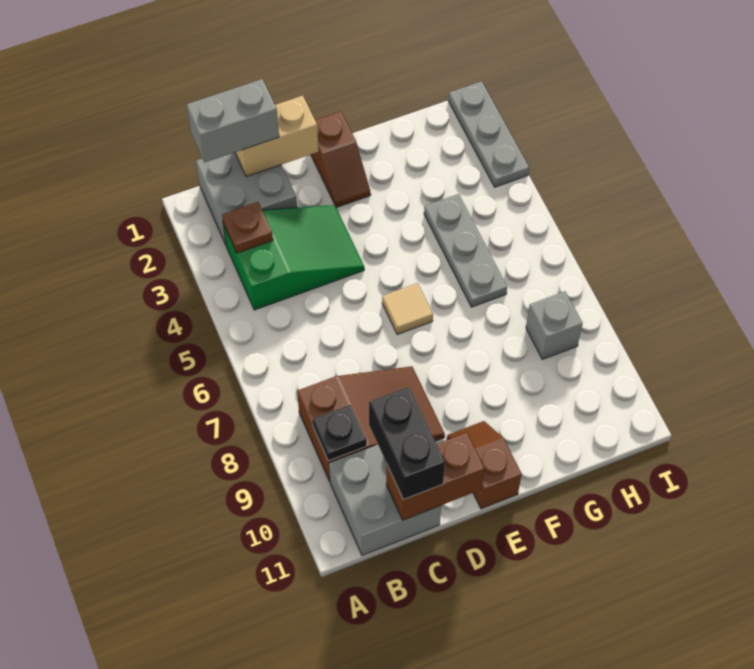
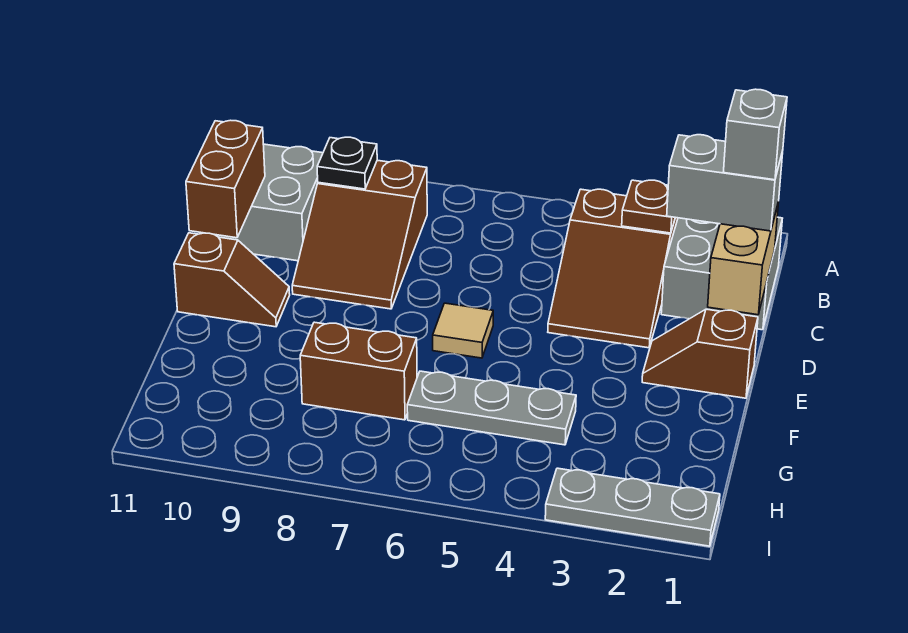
grey brick B1:C1 level 3 -> grey brick C1:C2 level 3
green slope B3:D4 level 1 top B -> brown slope B3:D4 level 1 top B
black brick C10:C11 level 3 -> none
none -> brown brick G7:G8 level 1
grey brick H8 level 1 -> grey brick C1 level 4

